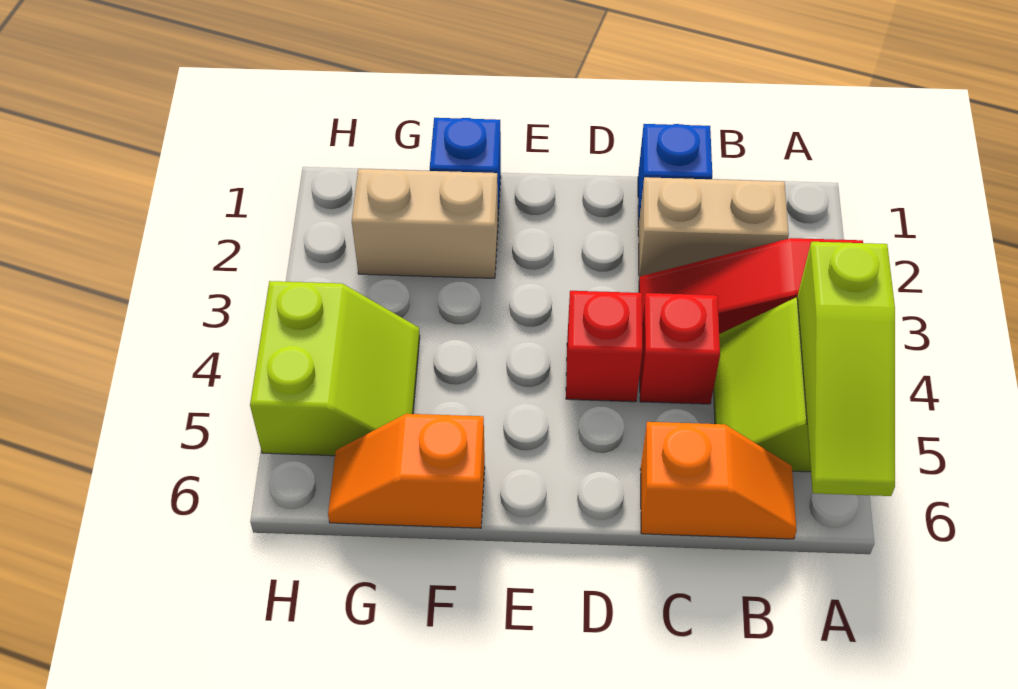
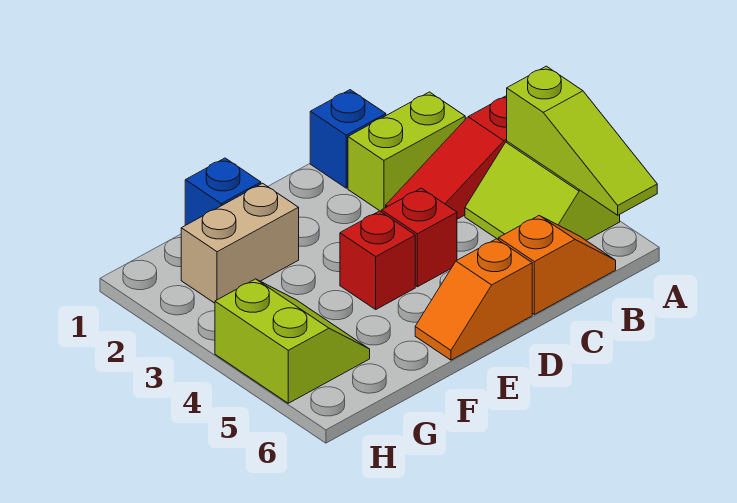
tan brick B2:C2 level 1 -> lime brick B2:C2 level 1
red brick C4 level 1 -> red brick E4 level 1
orange slope F6:G6 level 1 top F -> orange slope D6:E6 level 1 top D

